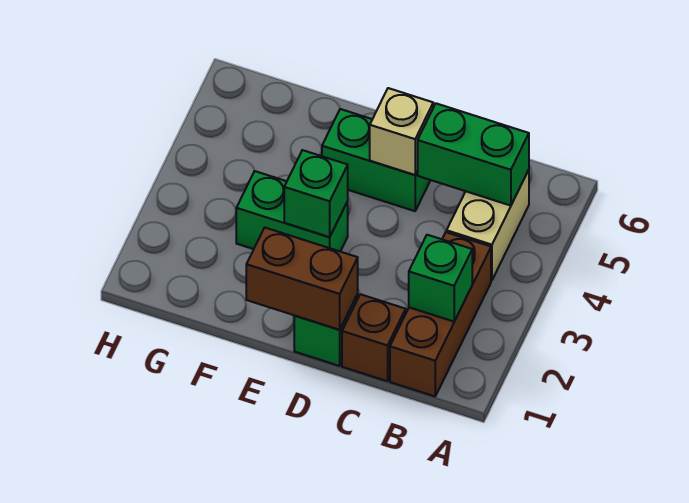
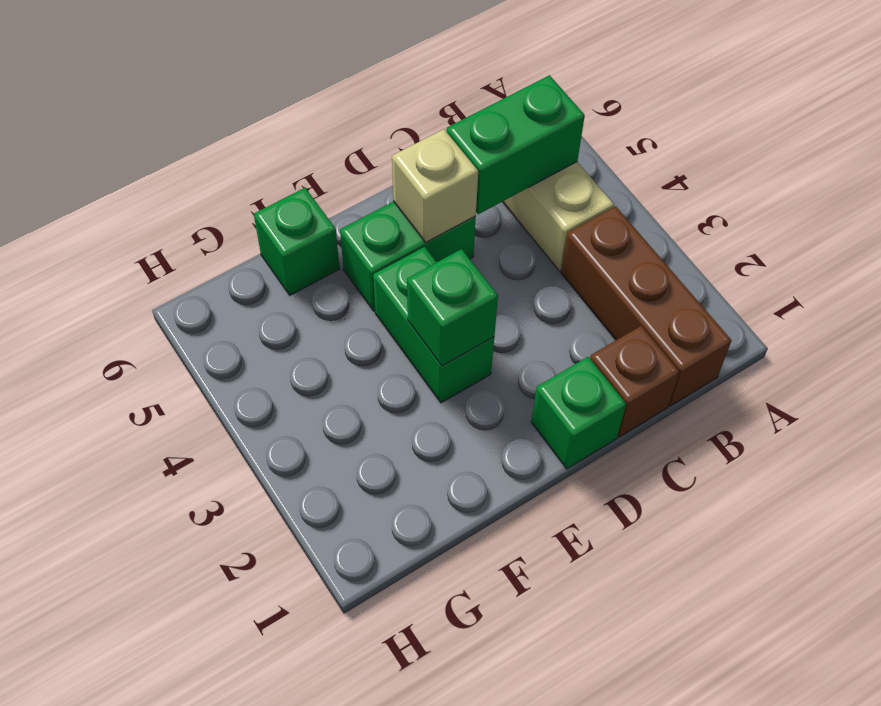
green brick B2 level 2 -> green brick F6 level 1
brown brick D1:E1 level 2 -> none
green brick E3:F3 level 1 -> green brick E3:E4 level 1

